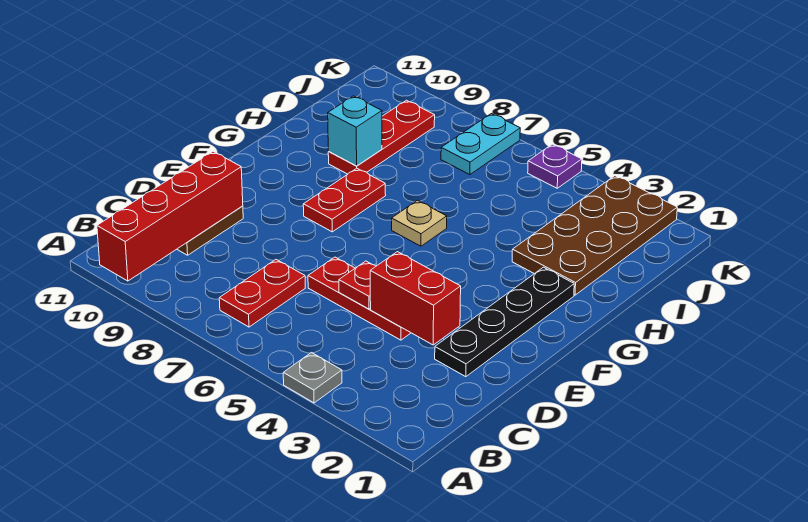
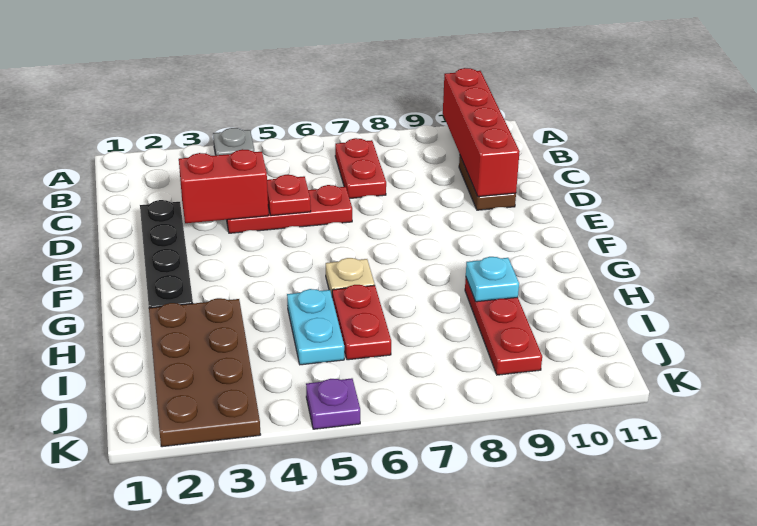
red plate F8:G8 level 1 -> red plate H6:I6 level 1
cyan brick H9 level 2 -> cyan plate H9 level 2
cyan plate J7:K7 level 1 -> cyan plate H5:I5 level 1

